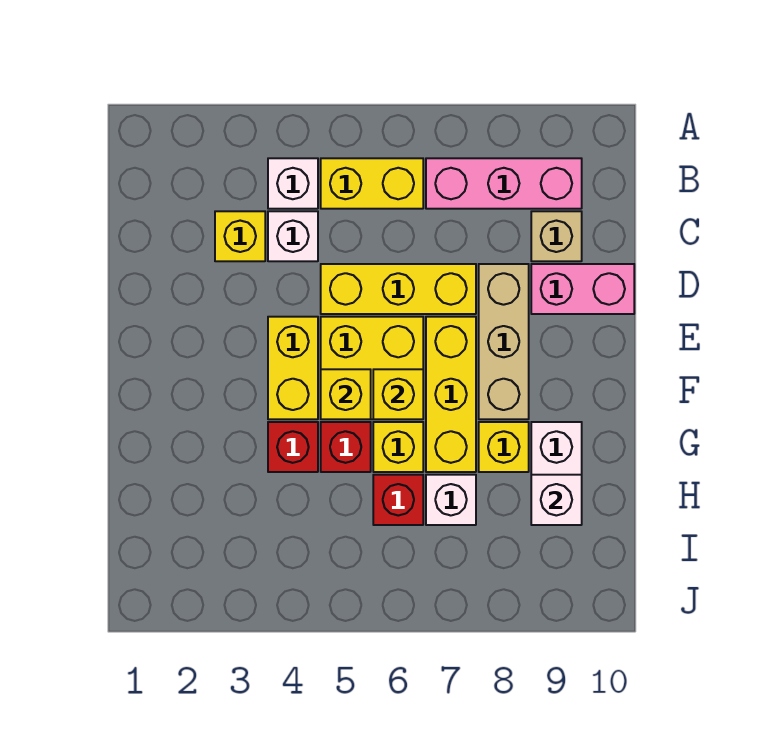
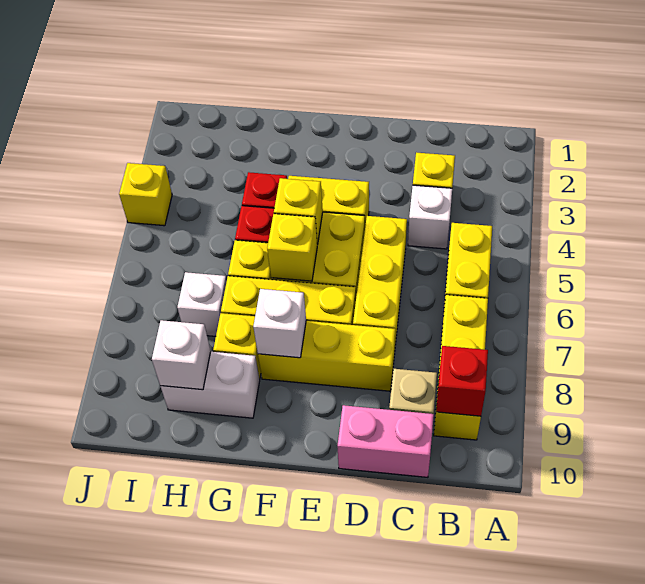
white brick B4 level 1 -> white brick F8 level 2
pink brick B7:B9 level 1 -> yellow brick B7:B9 level 1
tan brick D8:F8 level 1 -> yellow brick D8:F8 level 1
pink brick D9:D10 level 1 -> pink brick C10:D10 level 1
red brick H6 level 1 -> red brick B9 level 2
none -> yellow brick J4 level 1

